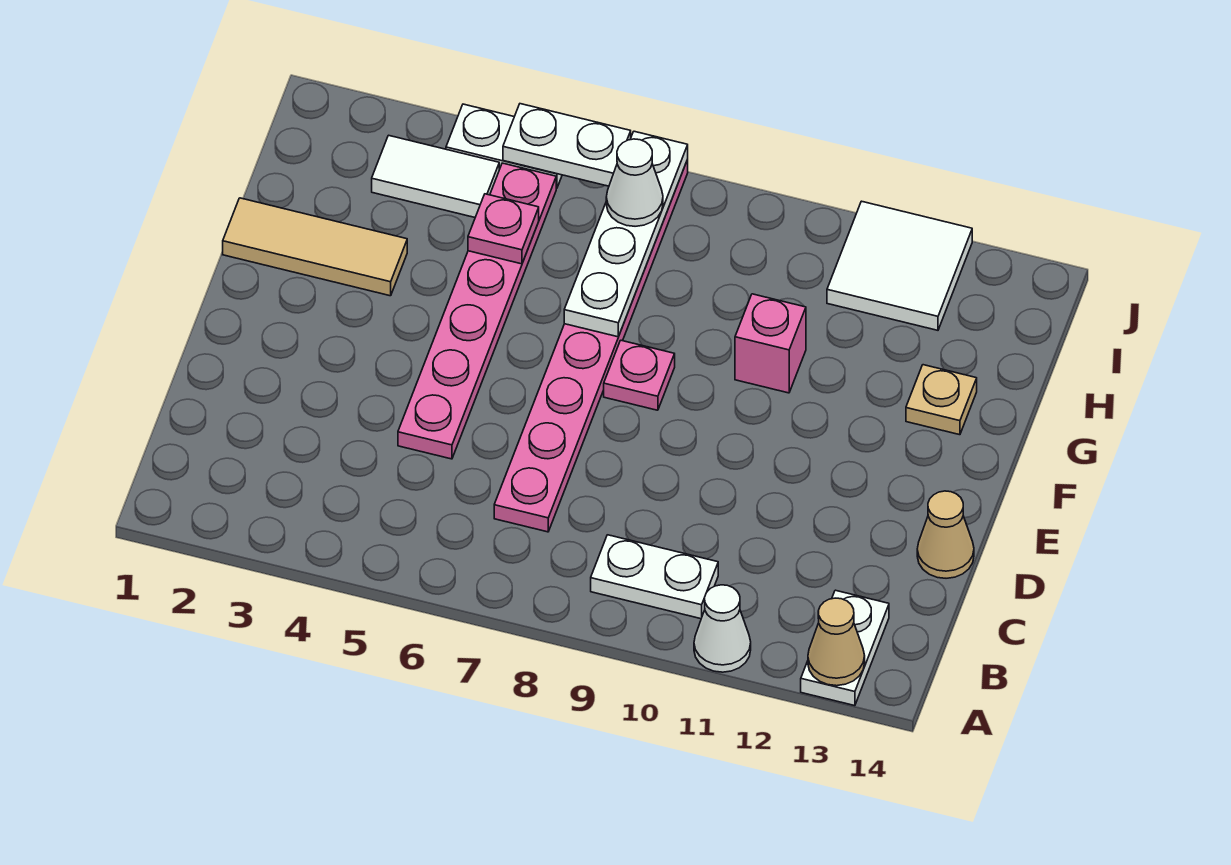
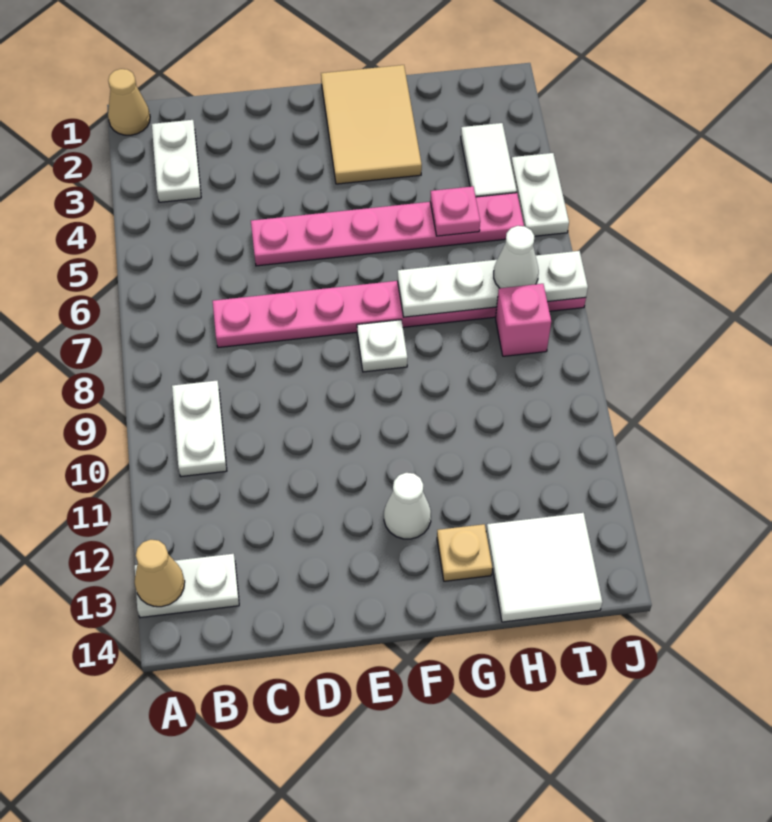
white cone A11 level 1 -> white cone F12 level 1
tan cone D14 level 1 -> tan cone A1 level 1
pink plate F8 level 1 -> white plate F8 level 1
tan tile G1:G3 level 1 -> tan tile F1:G3 level 1
pink brick G10 level 1 -> pink brick I8 level 1
white tile I11:J12 level 1 -> white tile H13:I14 level 1
white plate J5:J6 level 2 -> white plate B2:B3 level 1

